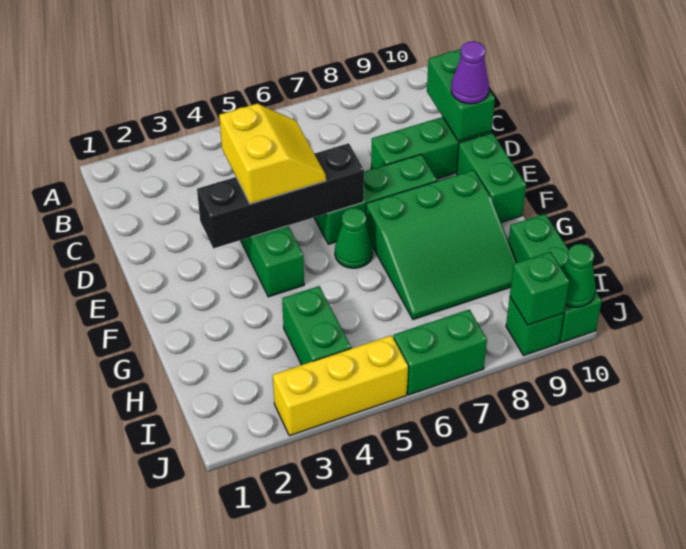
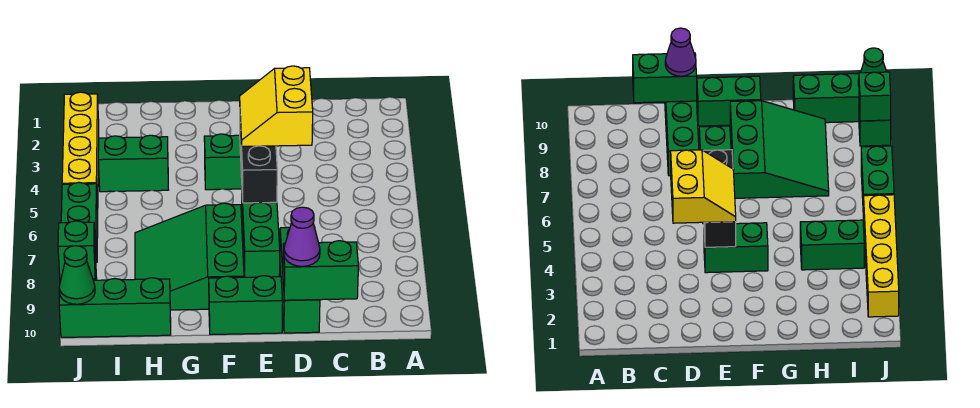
yellow slope D4:E5 level 3 top 4 -> yellow slope D4:E5 level 3 top D
black brick E3:E6 level 2 -> black brick E4:E6 level 2
green cone F6 level 1 -> none
yellow brick J3:J5 level 1 -> yellow brick J2:J5 level 1

